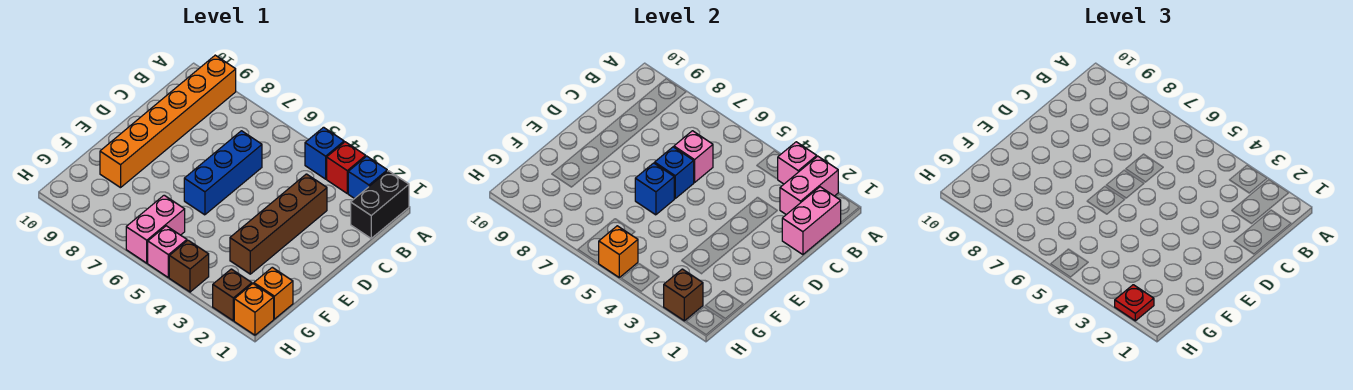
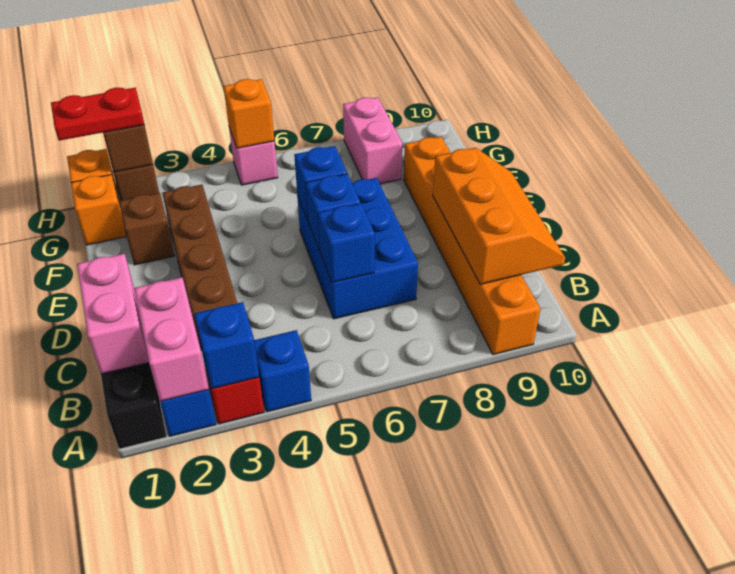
pink brick A3 level 2 -> blue brick A3 level 2
none -> orange slope B9:D10 level 2 top 9
blue brick C6:E6 level 1 -> blue brick C6:E7 level 1
pink brick C6 level 2 -> blue brick C6 level 2
pink brick G6:H6 level 1 -> pink brick G8:H8 level 1
red plate H2 level 3 -> red plate H1:H2 level 3
brown brick H4 level 1 -> brown brick F2 level 1

